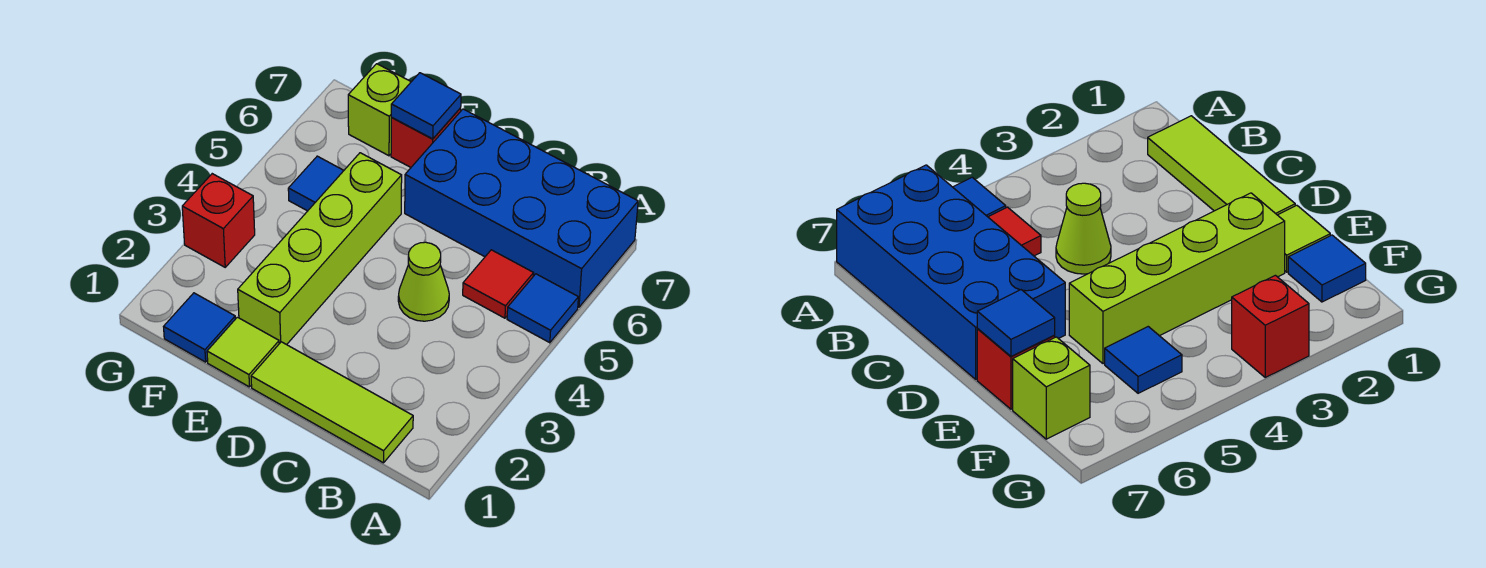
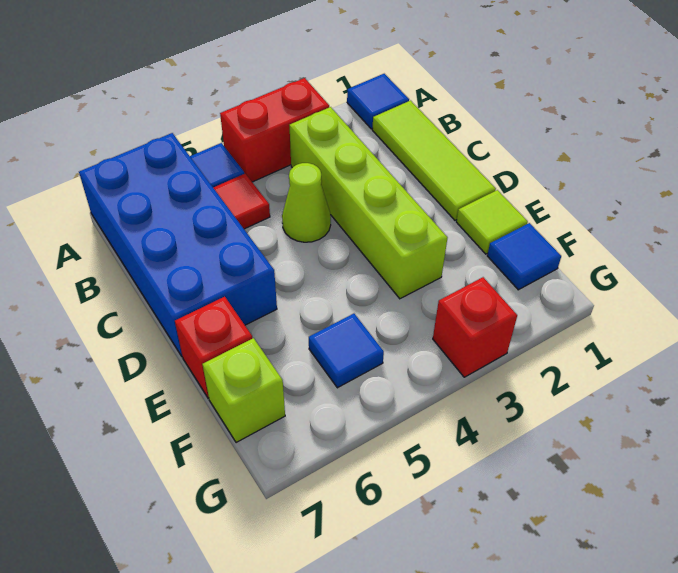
none -> red brick A3:A4 level 1
lime brick E2:E5 level 1 -> lime brick B3:E3 level 1
blue tile E7 level 2 -> blue tile A1 level 1

